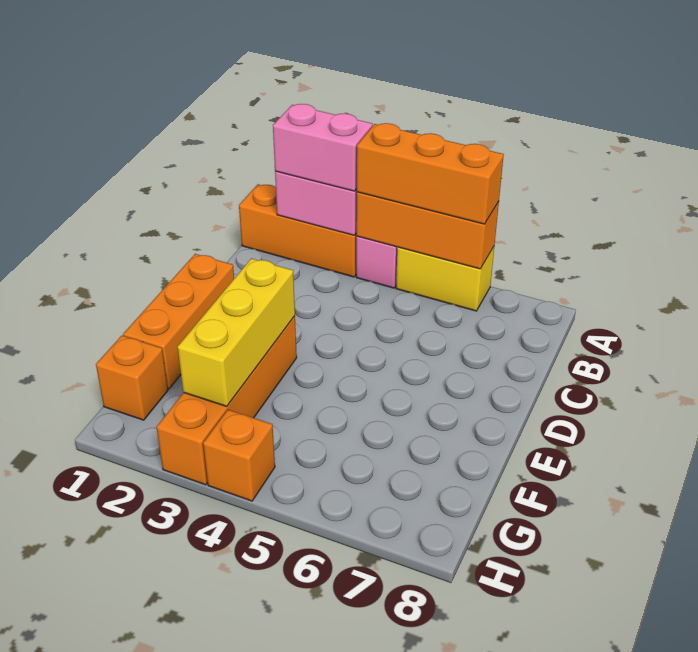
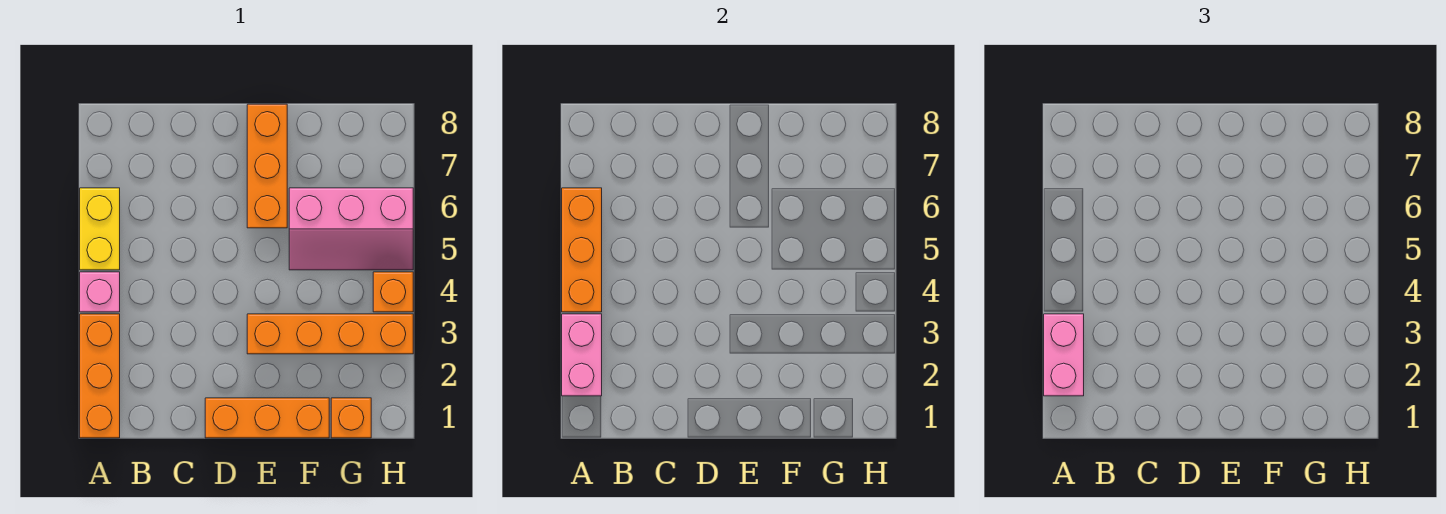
orange brick A4:A6 level 3 -> orange brick E6:E8 level 1
yellow brick E3:G3 level 2 -> none
none -> pink slope F5:H6 level 1 top 6

